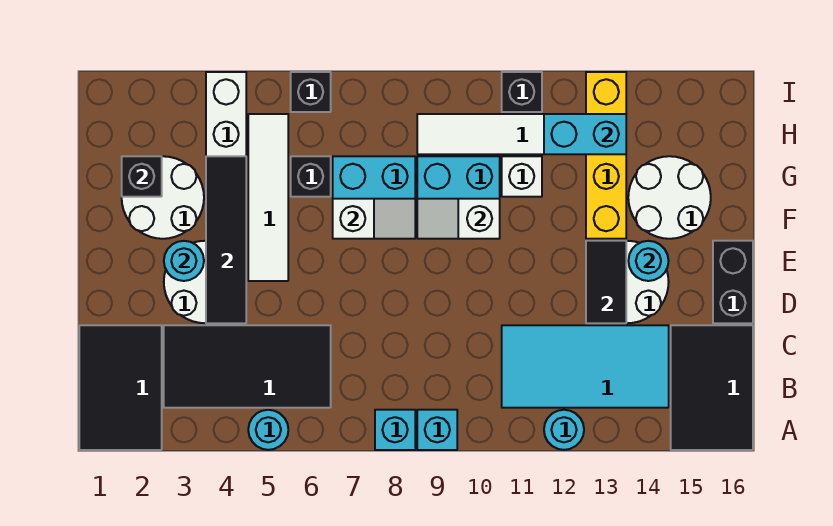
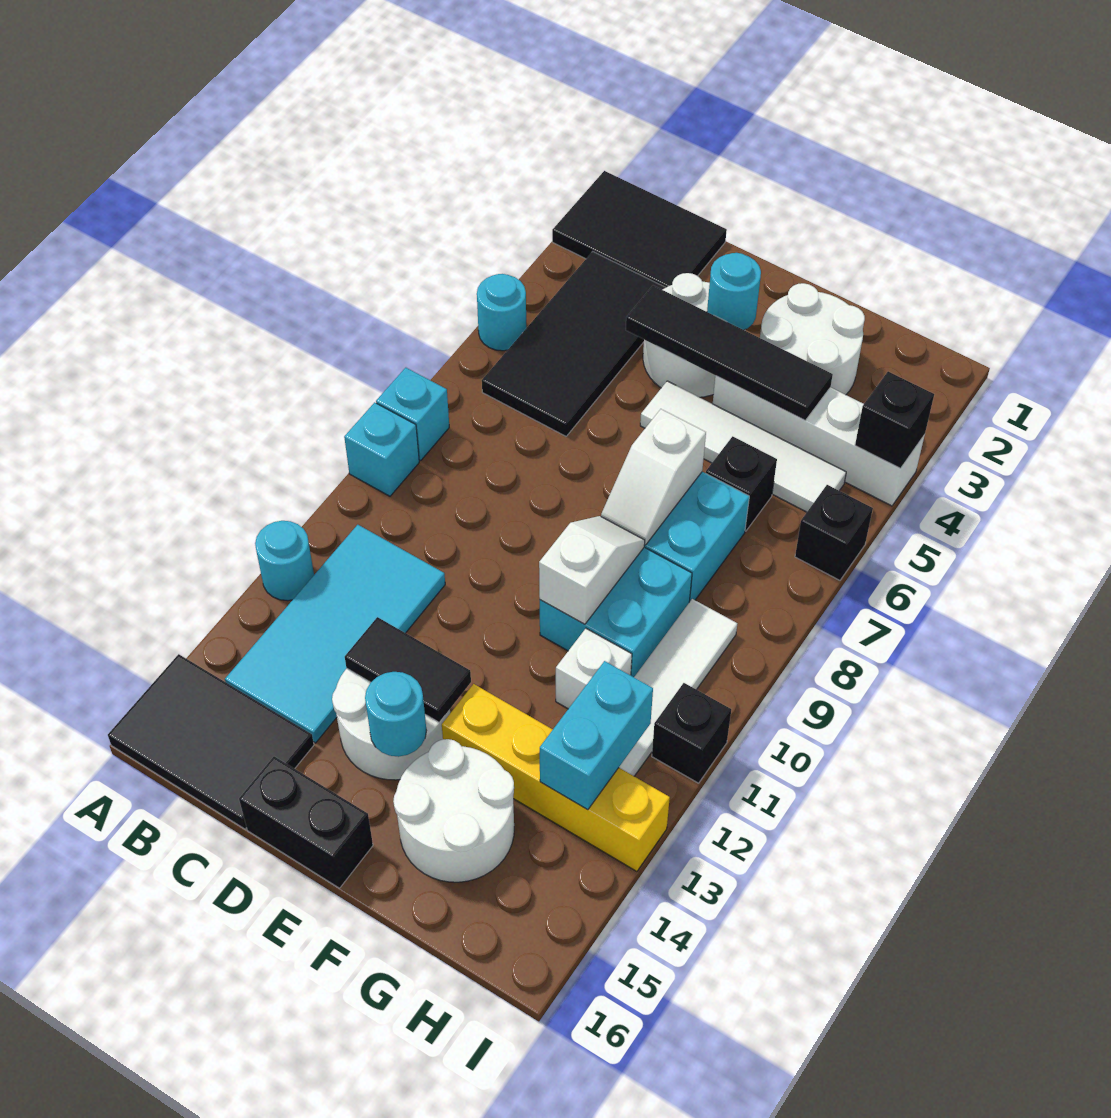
black brick G2 level 2 -> black brick I4 level 2

